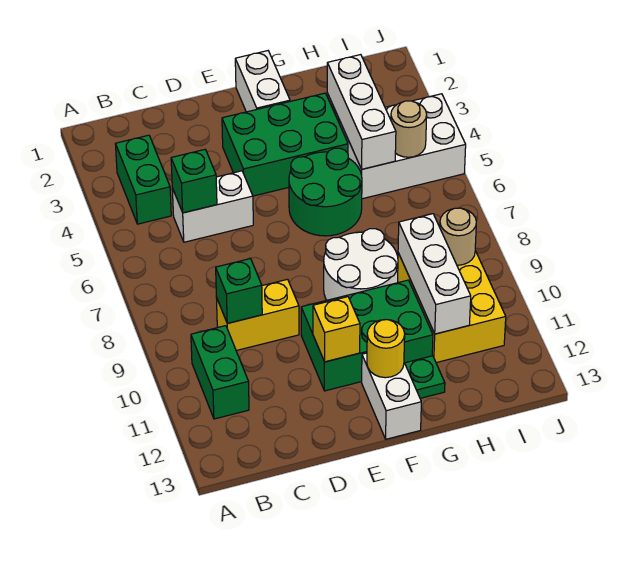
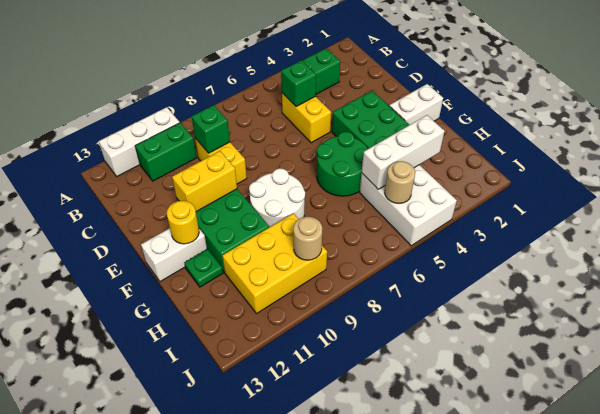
white brick C5:D5 level 1 -> yellow brick C5:D5 level 1
yellow brick E11 level 2 -> yellow brick E10:E11 level 2
white brick H9:H11 level 2 -> white brick A10:A12 level 1

